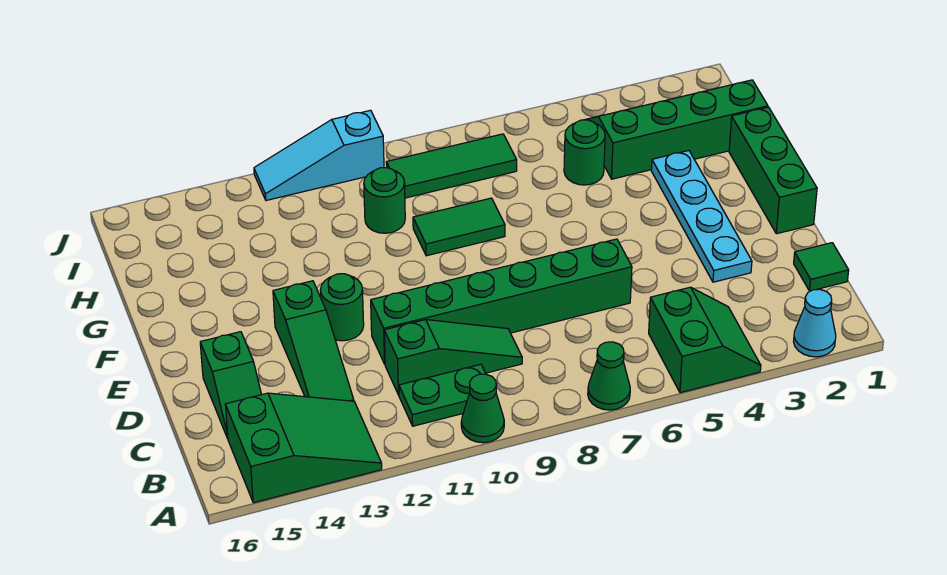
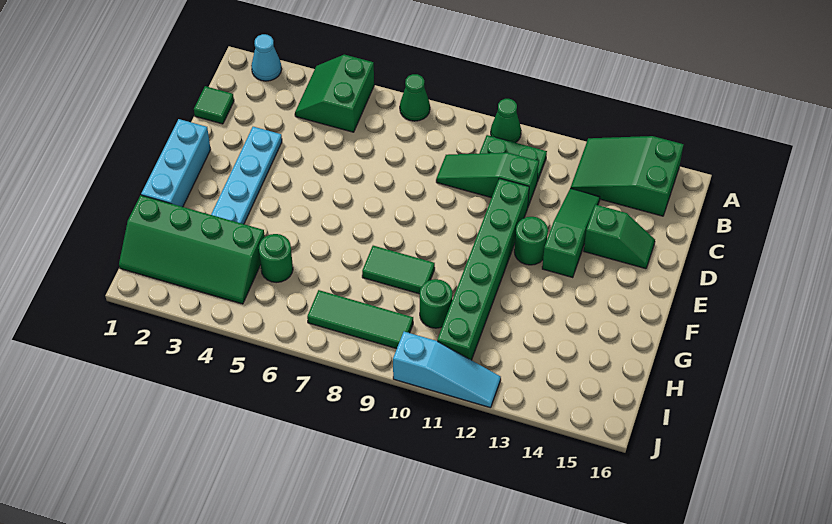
green slope C15:D15 level 1 top D -> green slope D14:D15 level 1 top 14
green brick D6:D11 level 1 -> green brick D11:I11 level 1
green brick E1:G1 level 1 -> cyan brick E1:G1 level 1

